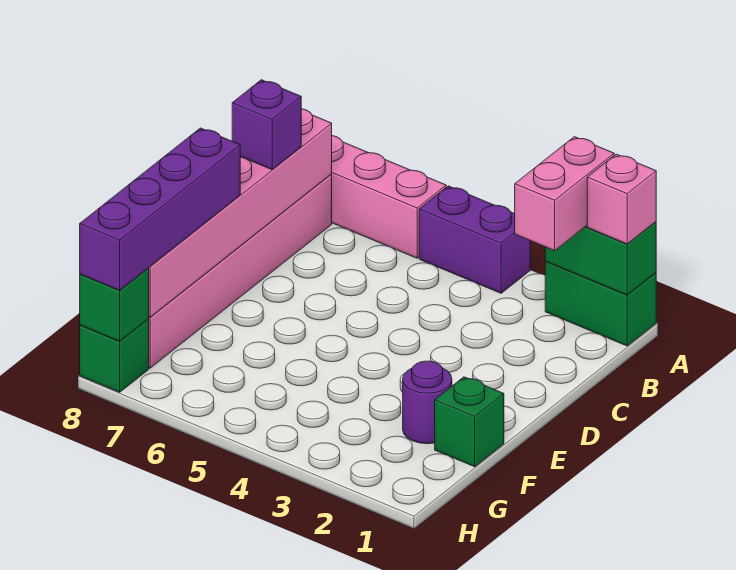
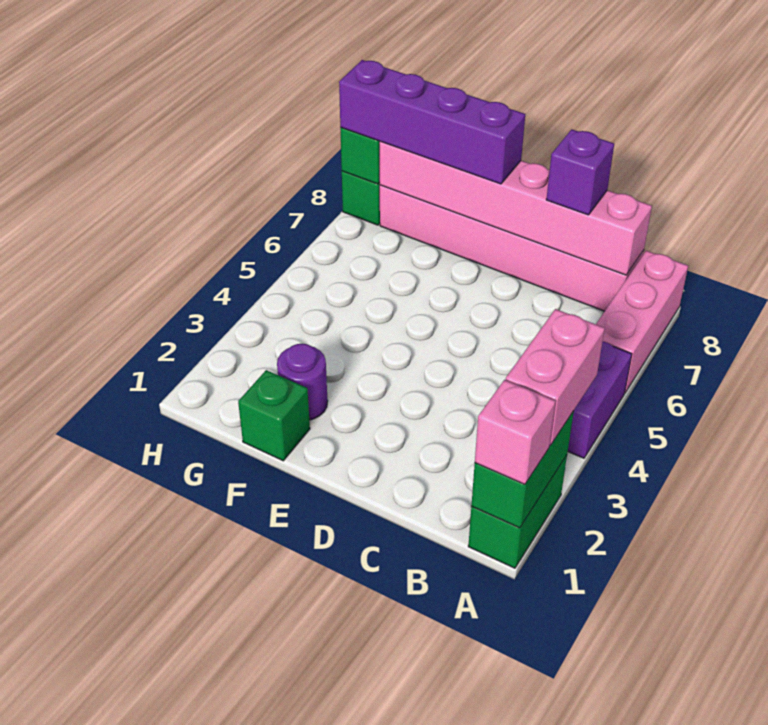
pink brick A2:B2 level 3 -> pink brick A2:A3 level 3

